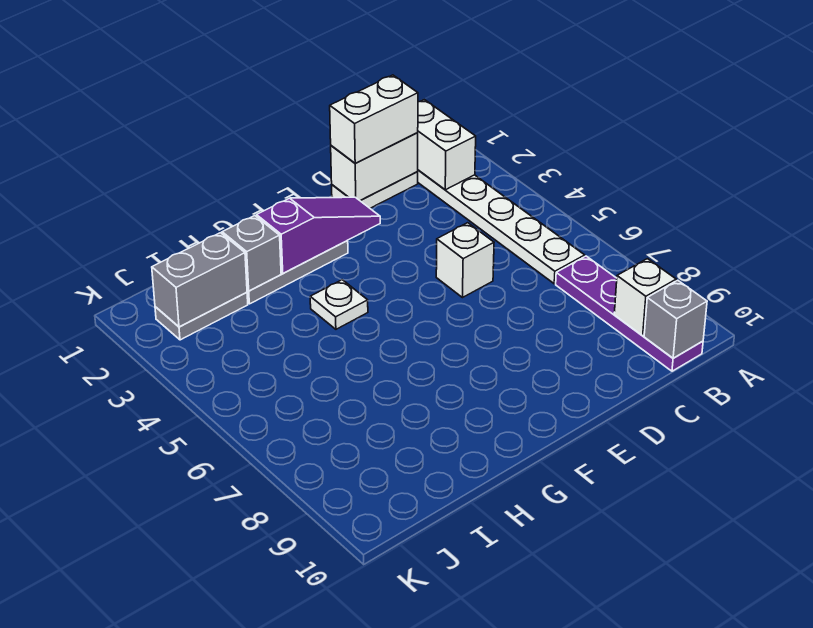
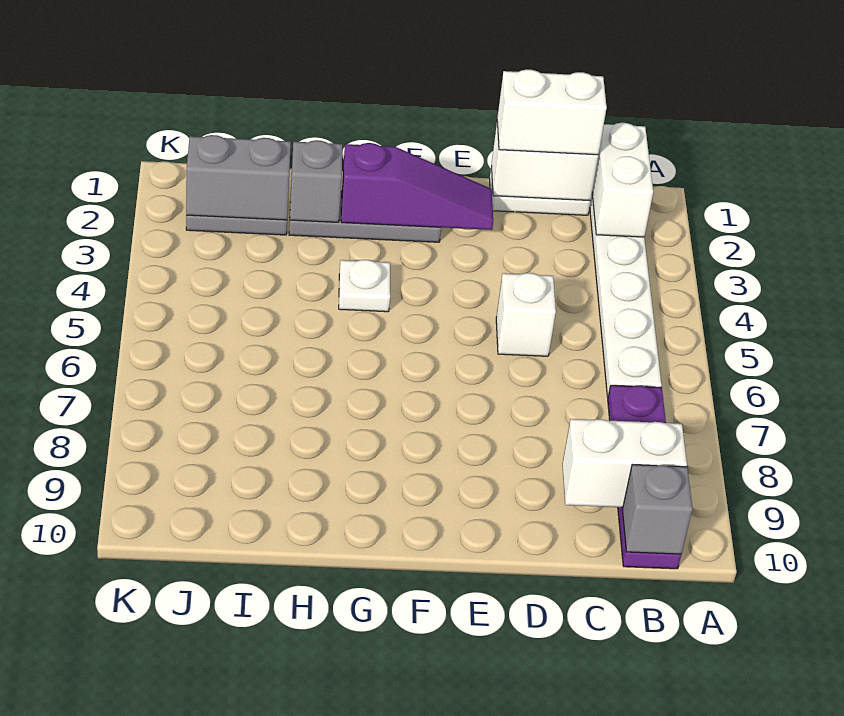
white brick B9 level 2 -> white brick B9:C9 level 2

